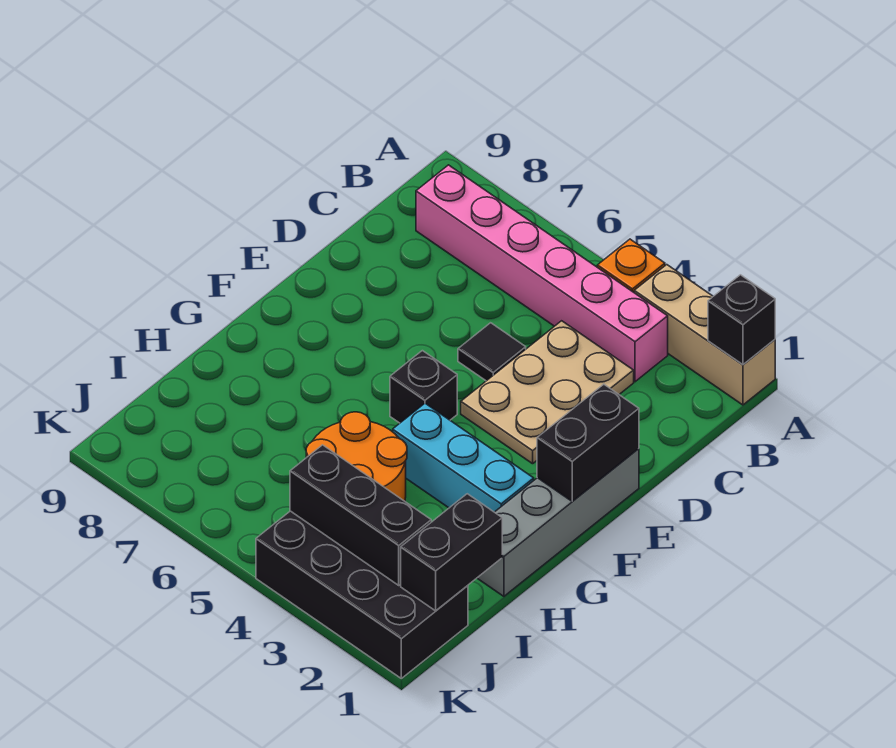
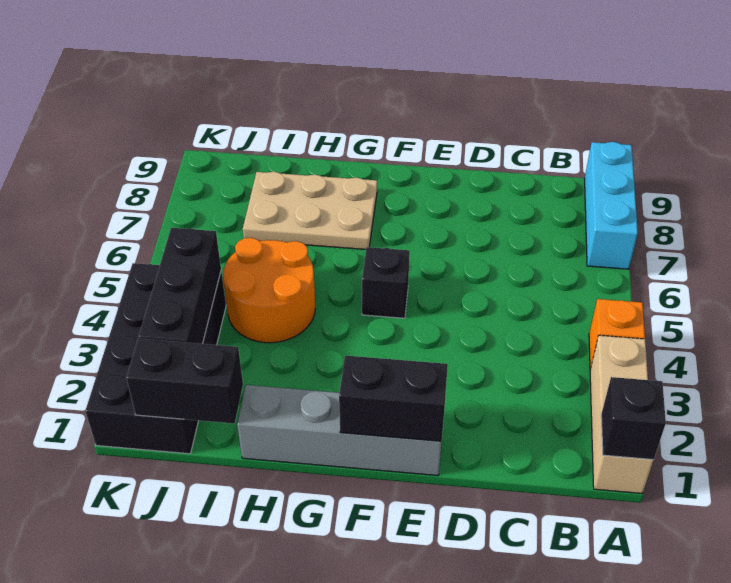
pink brick B3:B8 level 1 -> none
tan plate C3:E4 level 1 -> tan plate G7:I8 level 1
black tile D5 level 1 -> none
cyan brick G2:G4 level 1 -> cyan brick A7:A9 level 1

